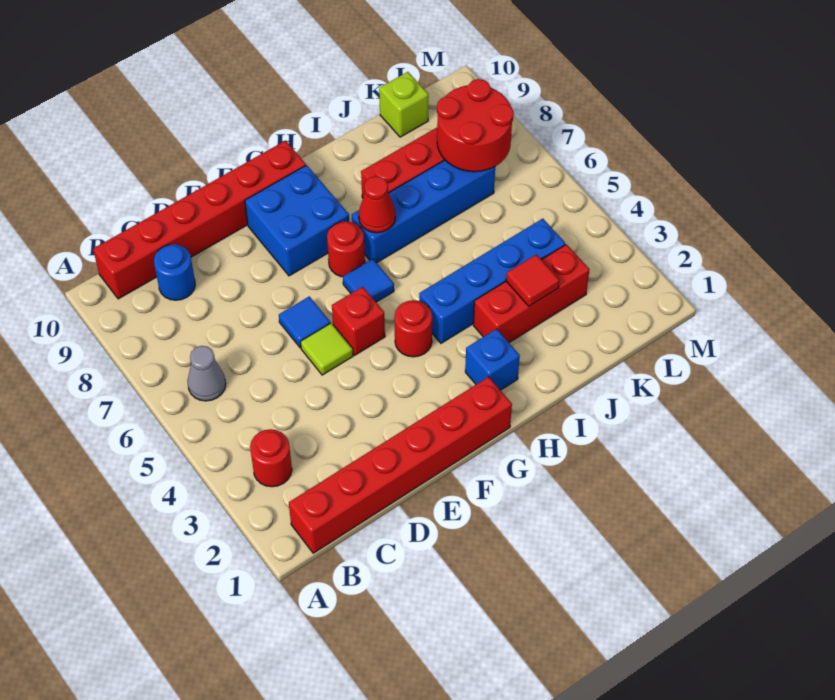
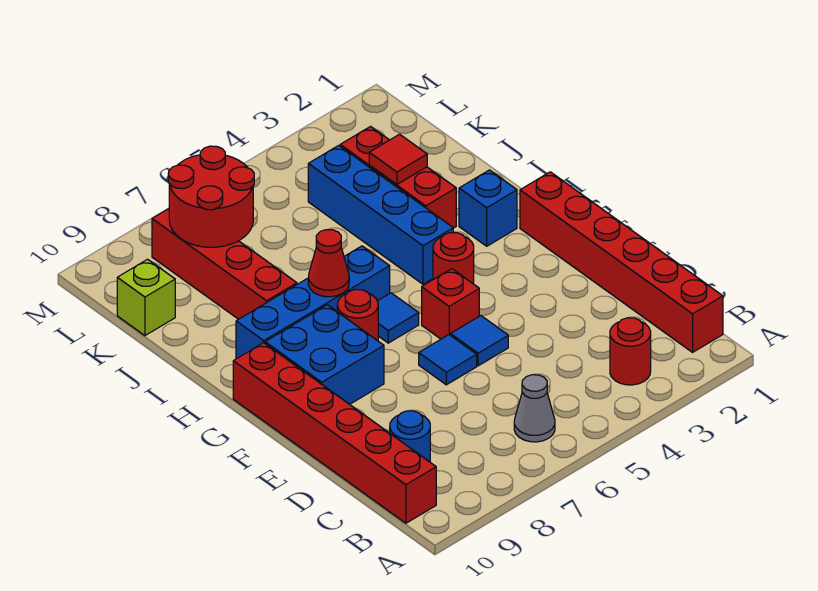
lime tile E5 level 1 -> blue tile E5 level 1
blue brick H7:K7 level 1 -> blue brick H6:H9 level 1

